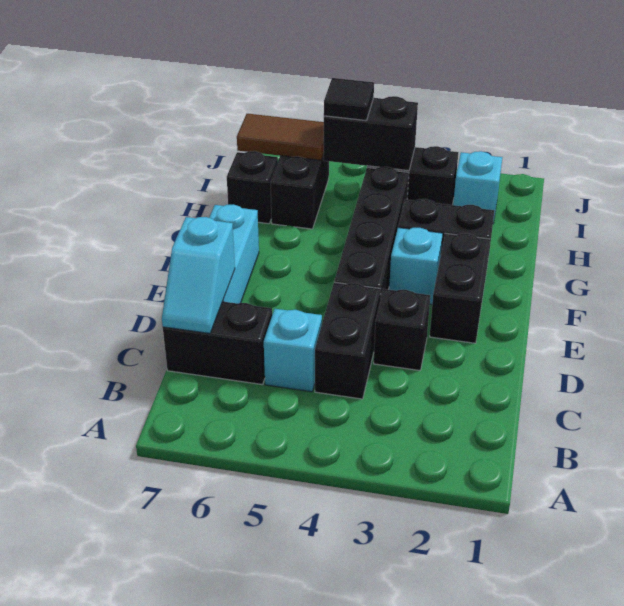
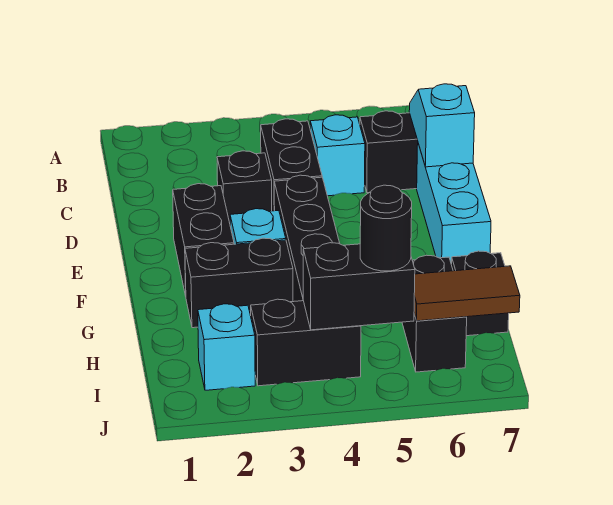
black tile I5 level 3 -> black round brick I5 level 3

